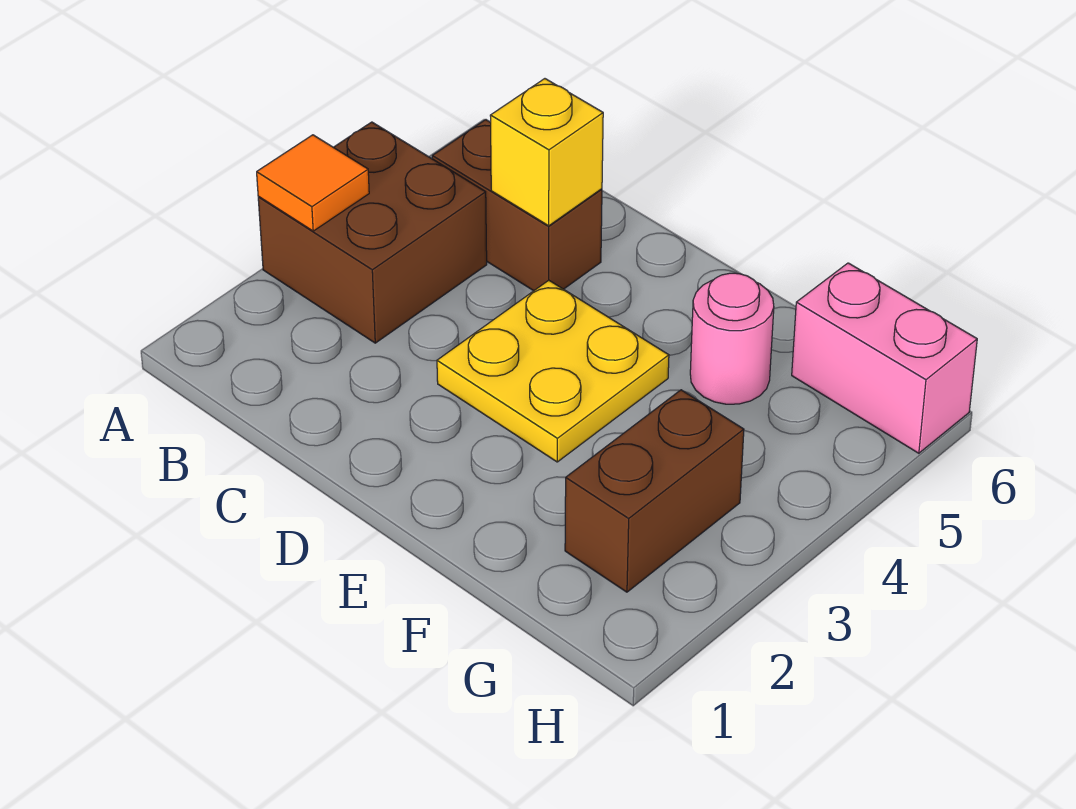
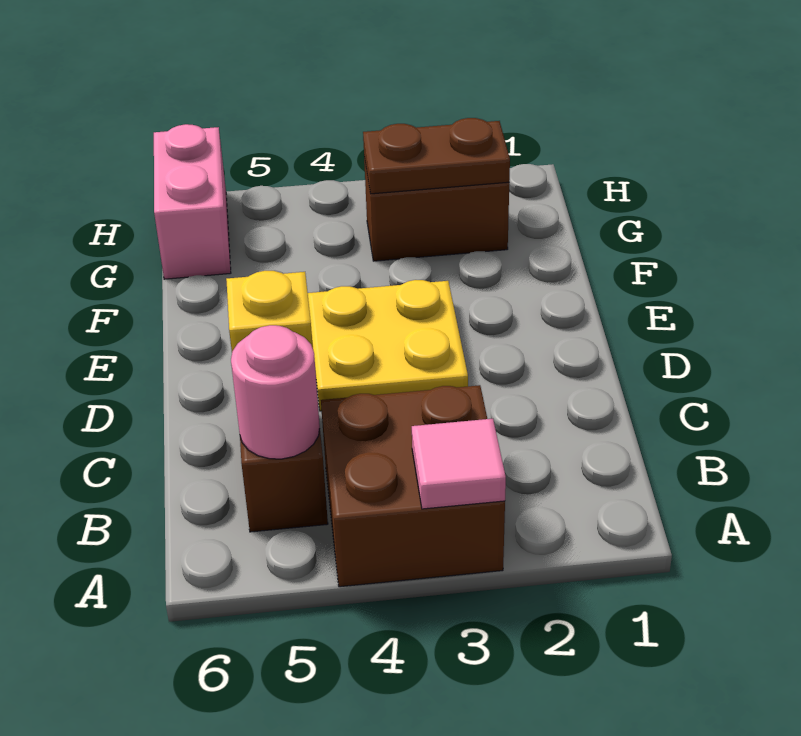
orange tile A3 level 2 -> pink tile A3 level 2
pink round brick F5 level 1 -> pink round brick B5 level 2
none -> brown plate G2:G3 level 2

